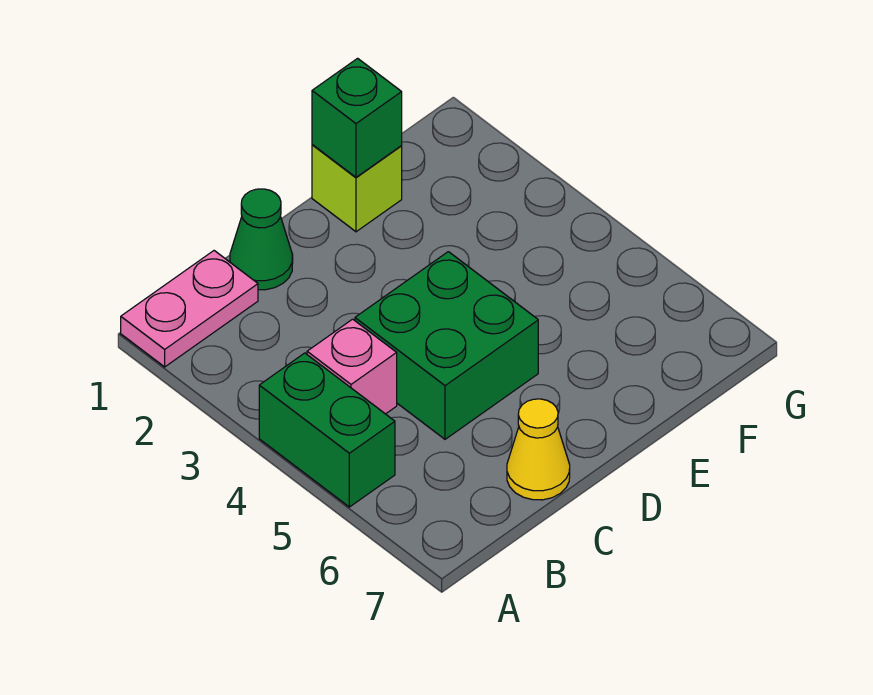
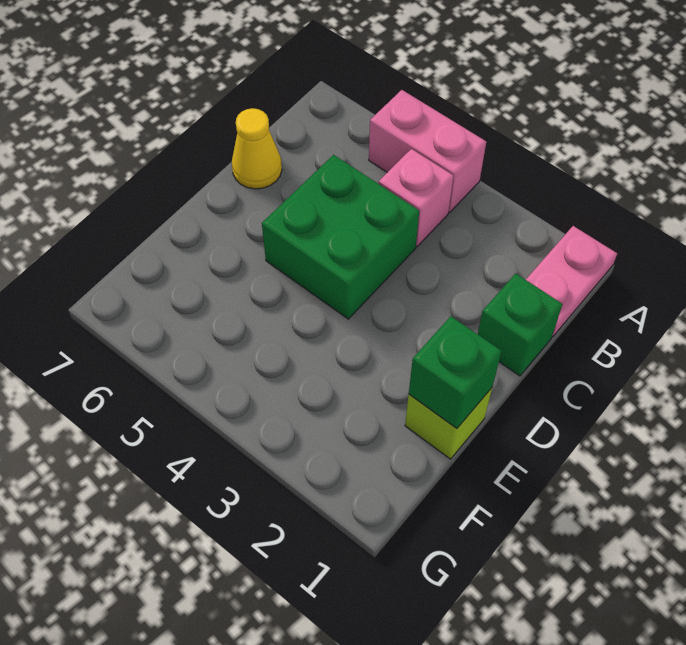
green brick A4:A5 level 1 -> pink brick A4:A5 level 1
green cone C1 level 1 -> green brick C1 level 1

